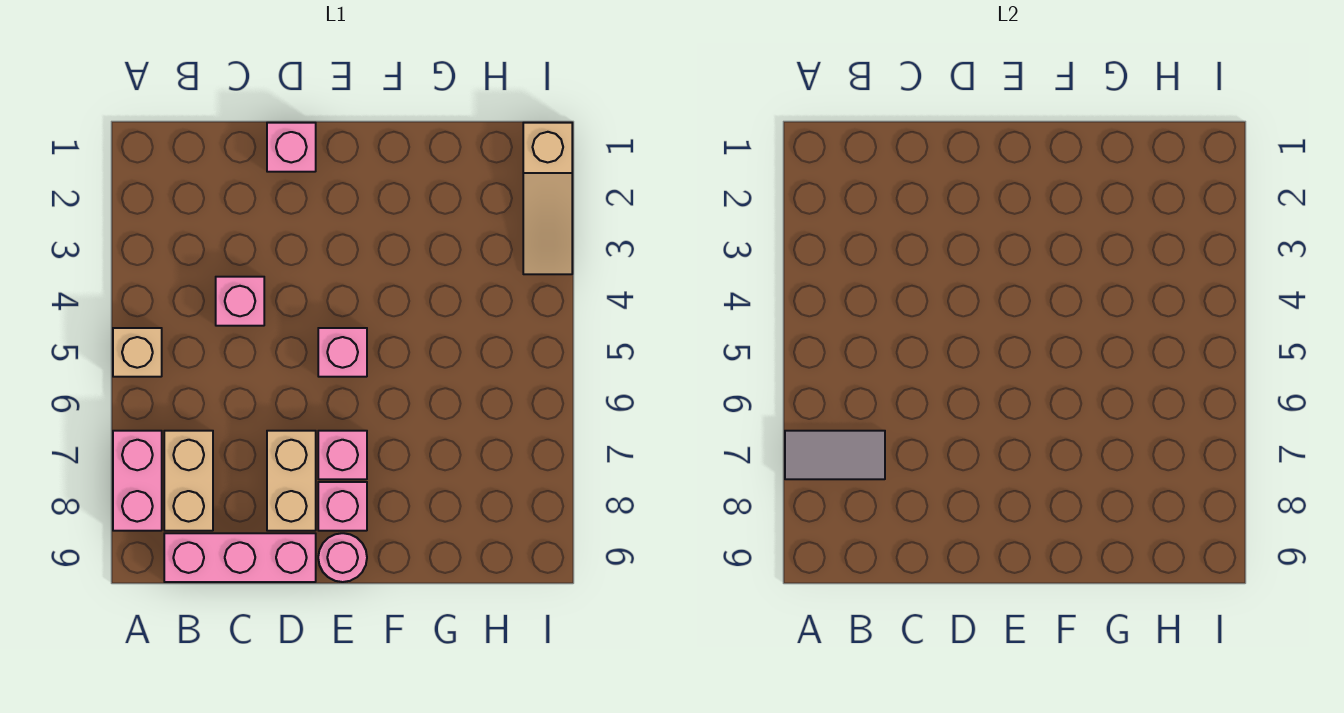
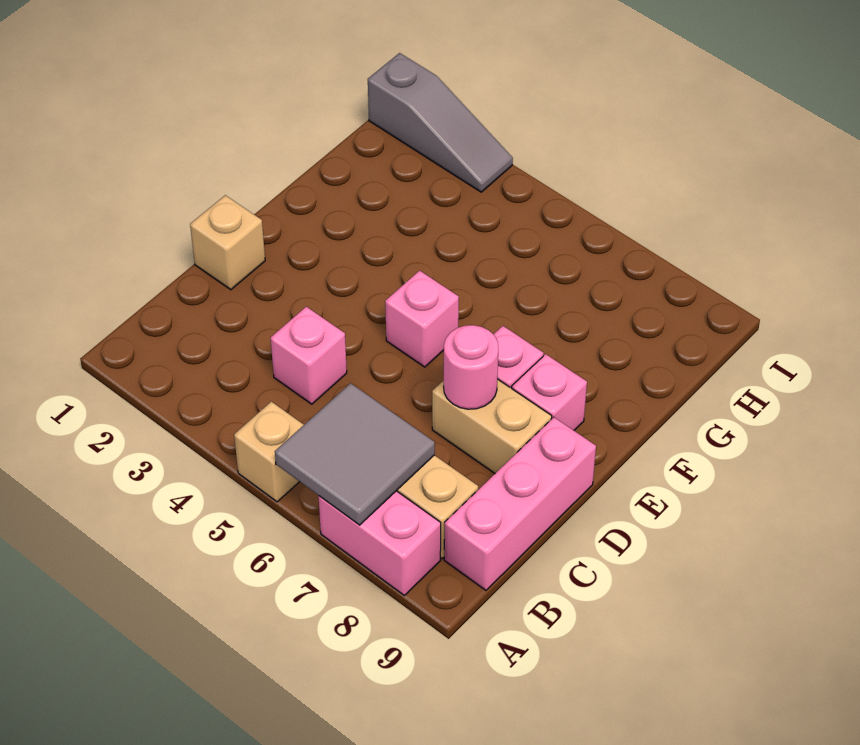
grey tile A7:B7 level 2 -> grey tile A6:B7 level 2
pink brick D1 level 1 -> tan brick D1 level 1
pink round brick E9 level 1 -> pink round brick D7 level 2
tan slope I1:I3 level 1 top 1 -> grey slope I1:I3 level 1 top 1

